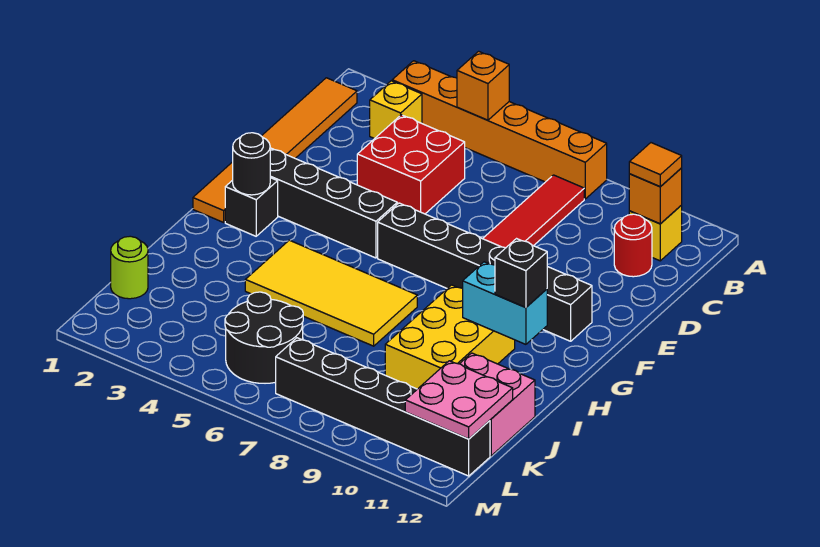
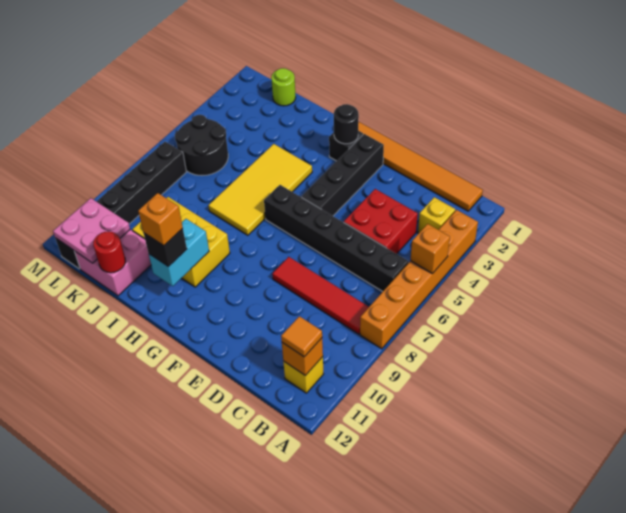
red round brick C11 level 1 -> red round brick J12 level 2
black brick F6:F11 level 1 -> black brick B6:G6 level 1
none -> orange brick H11 level 4

